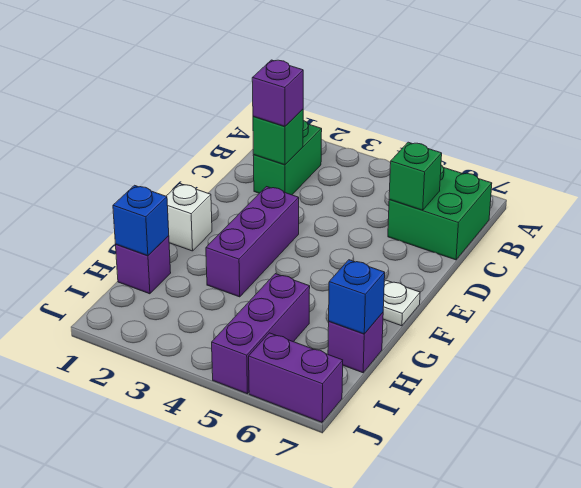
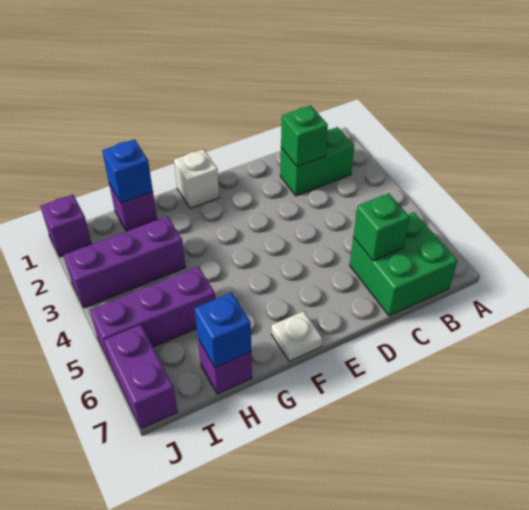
purple brick C2 level 3 -> purple brick J1 level 1
purple brick E3:G3 level 1 -> purple brick H3:J3 level 1

